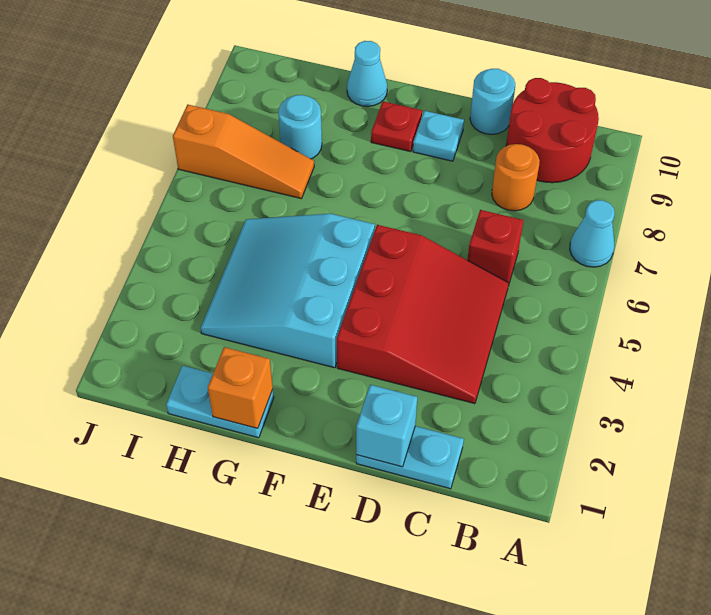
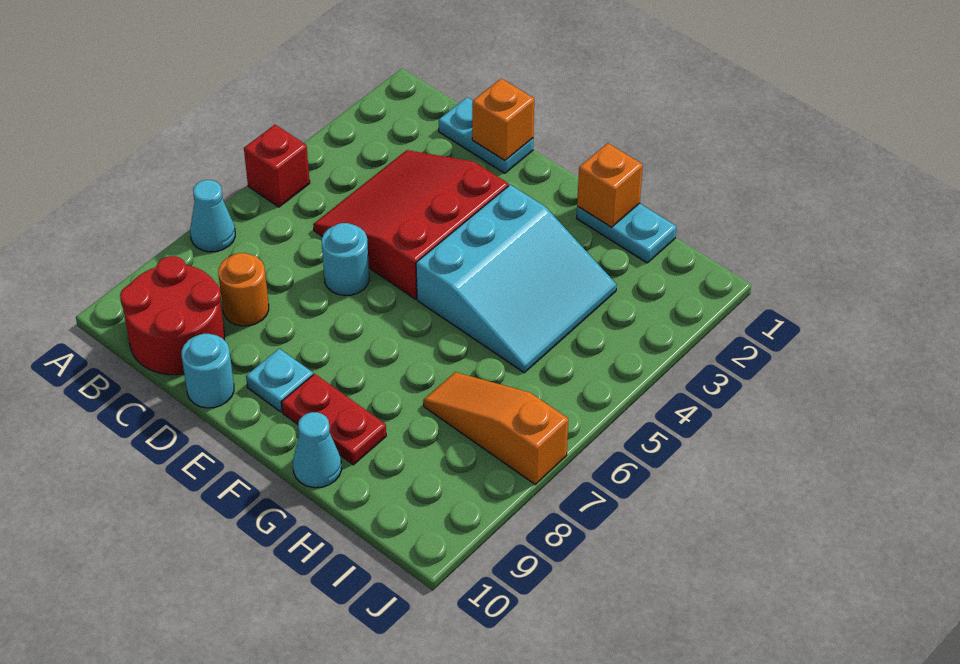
red brick C6 level 1 -> red brick A5 level 1
cyan brick D1 level 2 -> orange brick D1 level 2
red plate F9 level 1 -> red plate F9:G9 level 1
cyan round brick H8 level 1 -> cyan round brick D6 level 1

